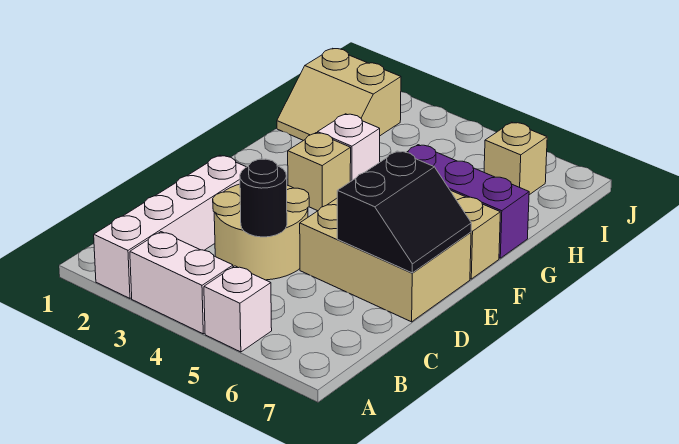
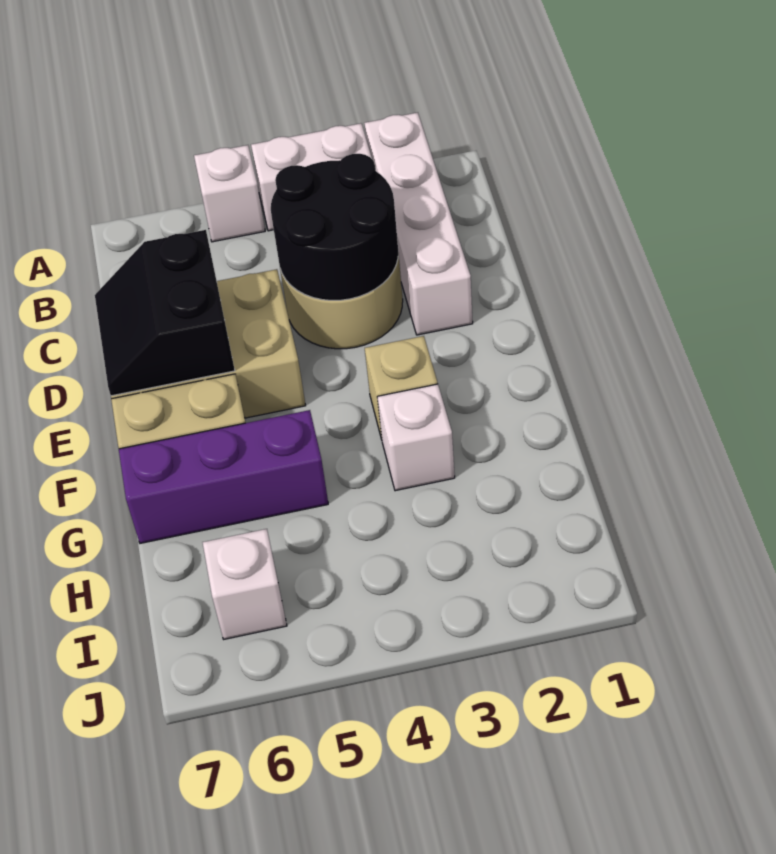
black round brick C4 level 2 -> black round brick C3:D4 level 2
tan slope H1:I2 level 1 top I -> none
tan brick I6 level 1 -> white brick I6 level 1

